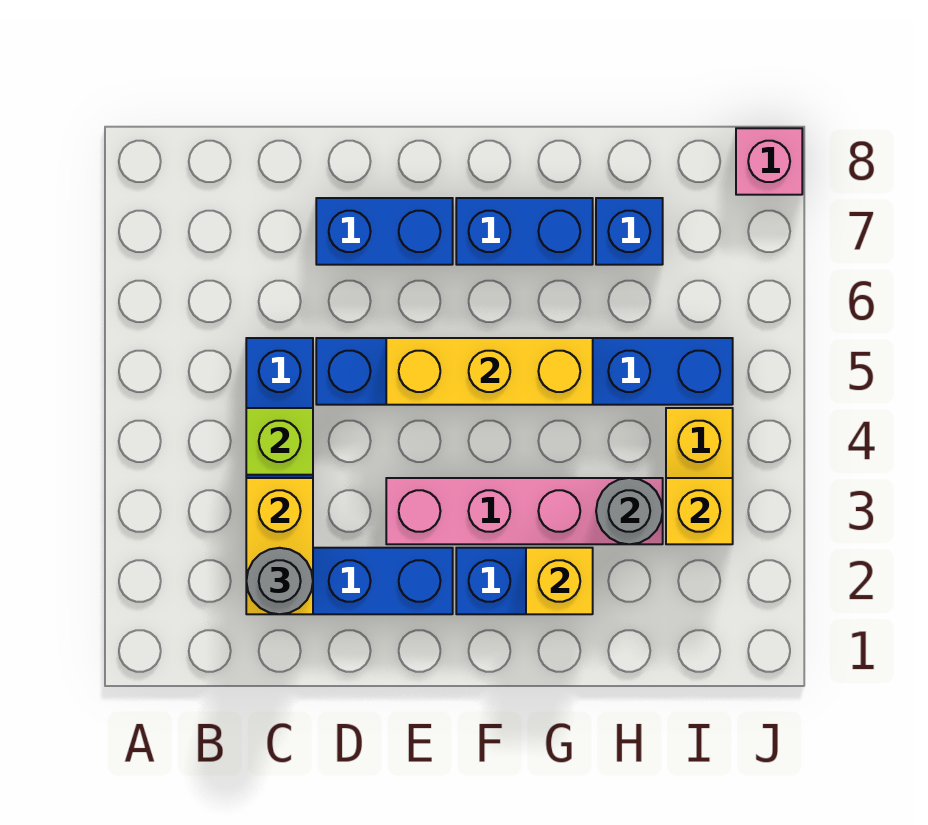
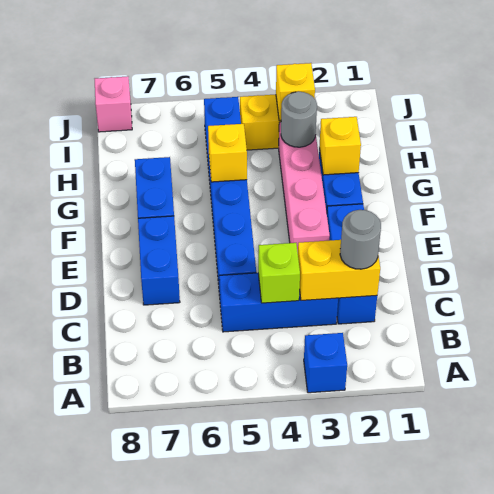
yellow brick E5:G5 level 2 -> yellow brick G5 level 2
blue brick H7 level 1 -> blue brick A3 level 1

